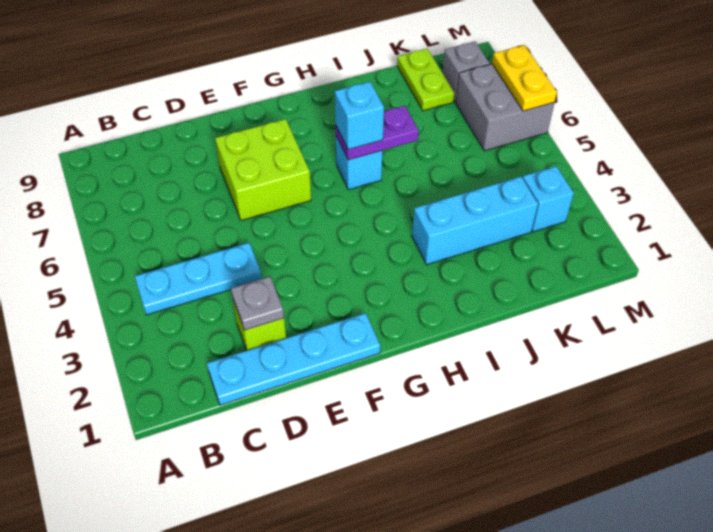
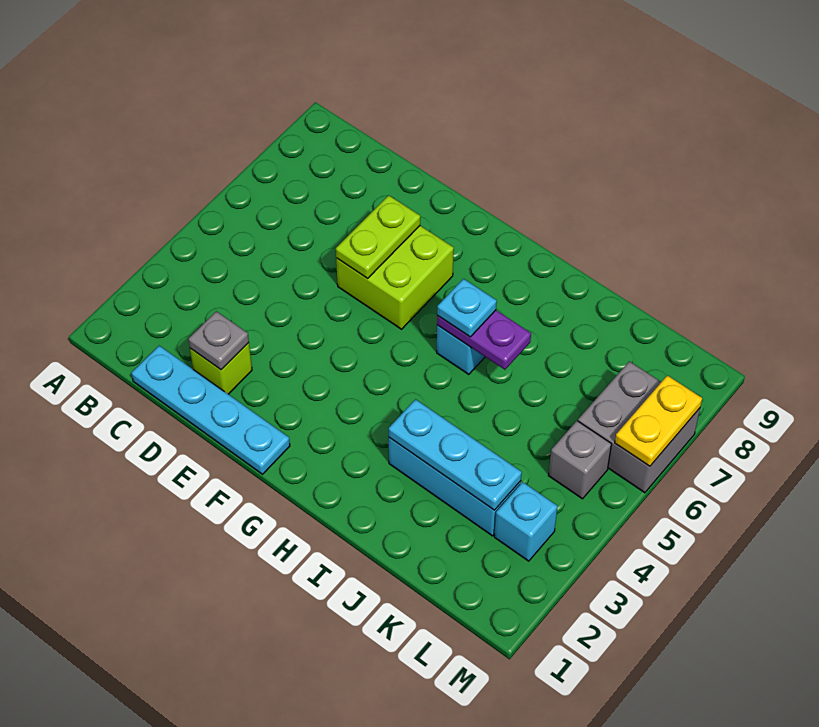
cyan plate B4:D4 level 1 -> cyan plate I3:K3 level 2
cyan brick H6 level 3 -> cyan plate H6 level 3
lime plate K8:K9 level 1 -> lime plate E6:E7 level 2
grey brick L8 level 1 -> grey brick L5 level 1

